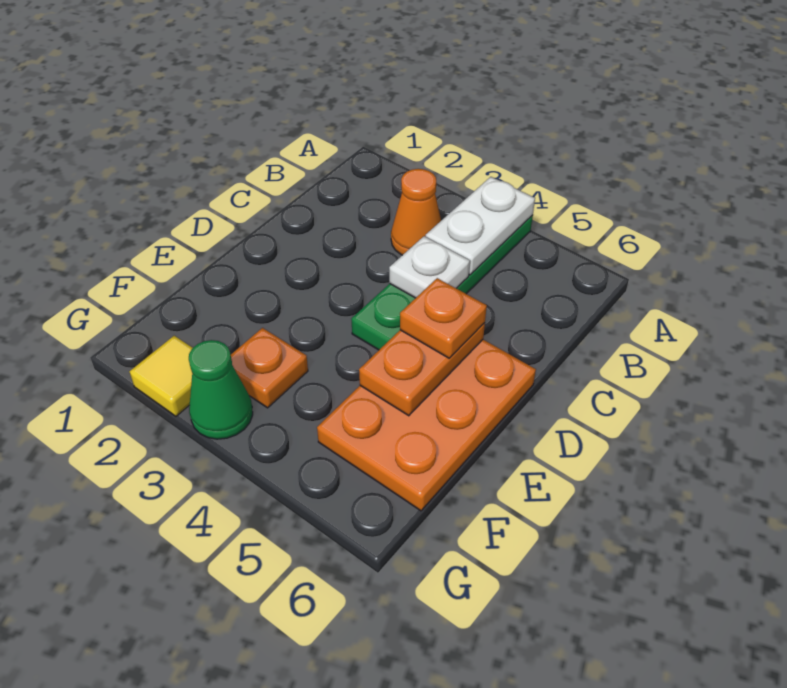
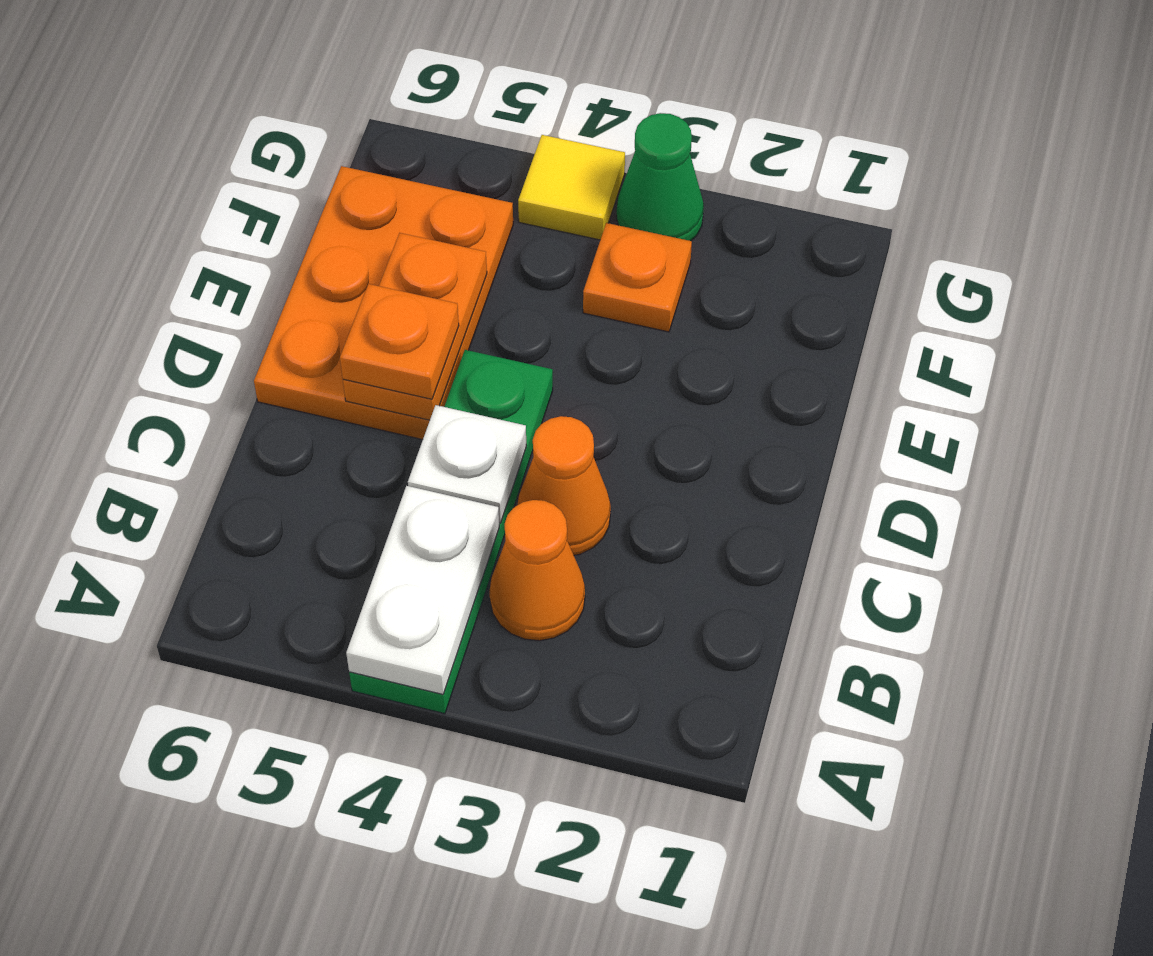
none -> orange cone C3 level 1
yellow tile G2 level 1 -> yellow tile G4 level 1

